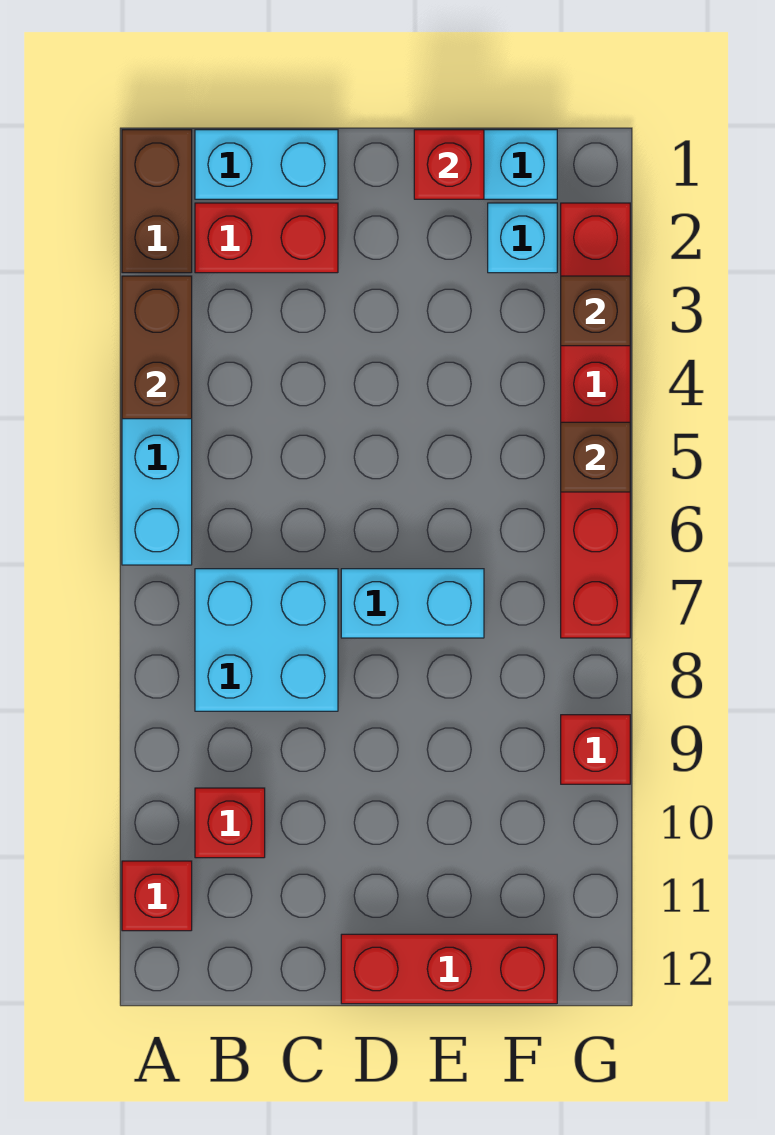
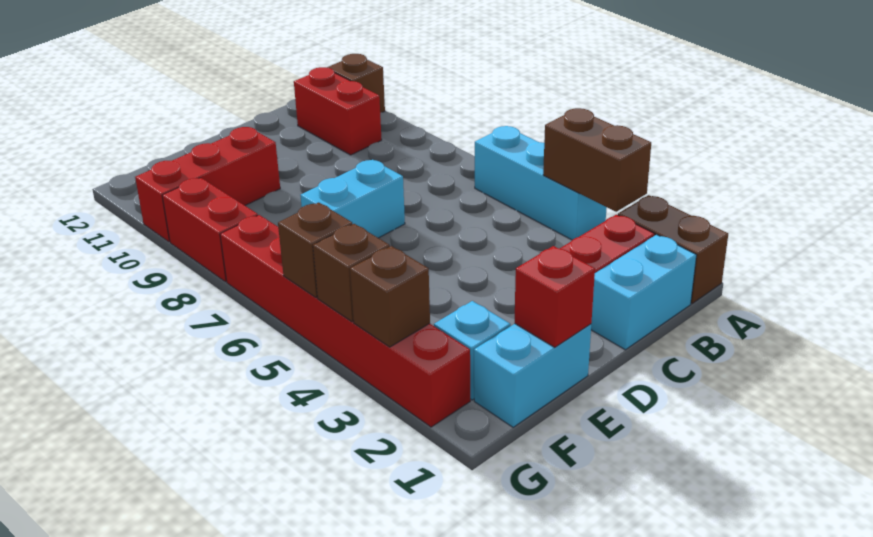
red brick A11 level 1 -> brown brick A11 level 1
cyan brick B7:C8 level 1 -> none
red brick B10 level 1 -> red brick B10:B11 level 1
red brick D12:F12 level 1 -> red brick E10:G10 level 1
none -> brown brick G4 level 2
red brick G9 level 1 -> red brick G8:G9 level 1

